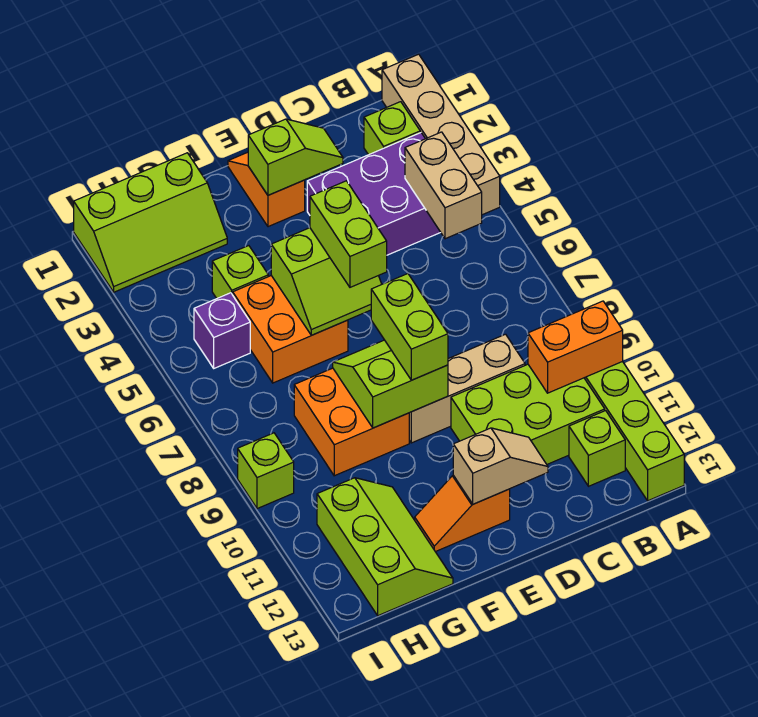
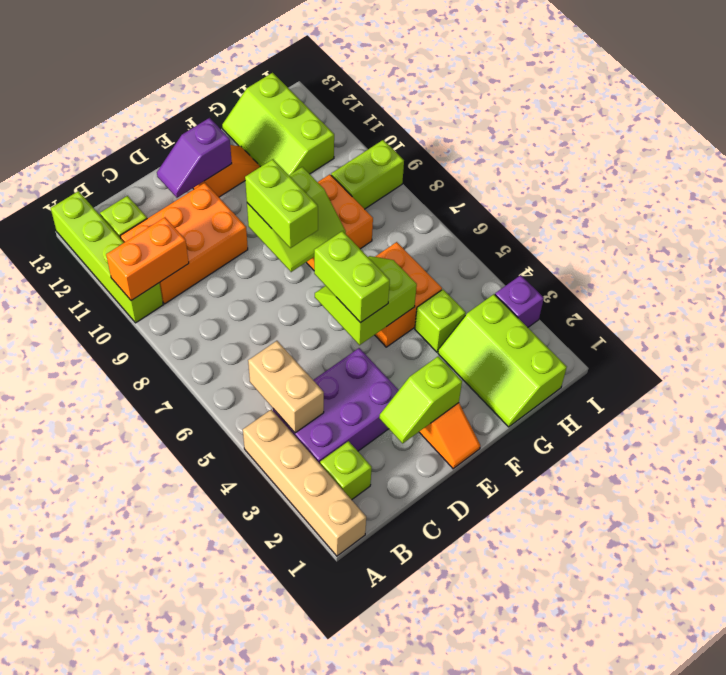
lime brick B10:D11 level 1 -> orange brick B10:D11 level 1
tan brick C9:E9 level 1 -> none
tan slope D12:E12 level 2 top E -> purple slope D12:E12 level 2 top E
lime slope G1:I2 level 1 top 1 -> lime slope G1:H3 level 1 top H
purple brick H5 level 1 -> purple brick I3 level 1
lime brick I9 level 1 -> lime brick H9:I9 level 1

